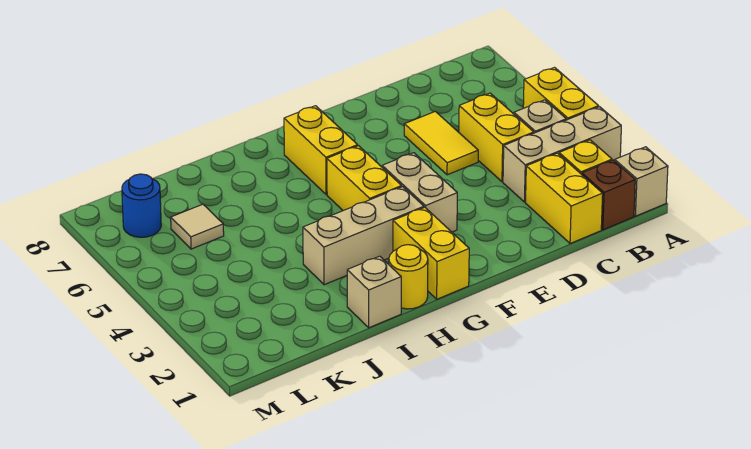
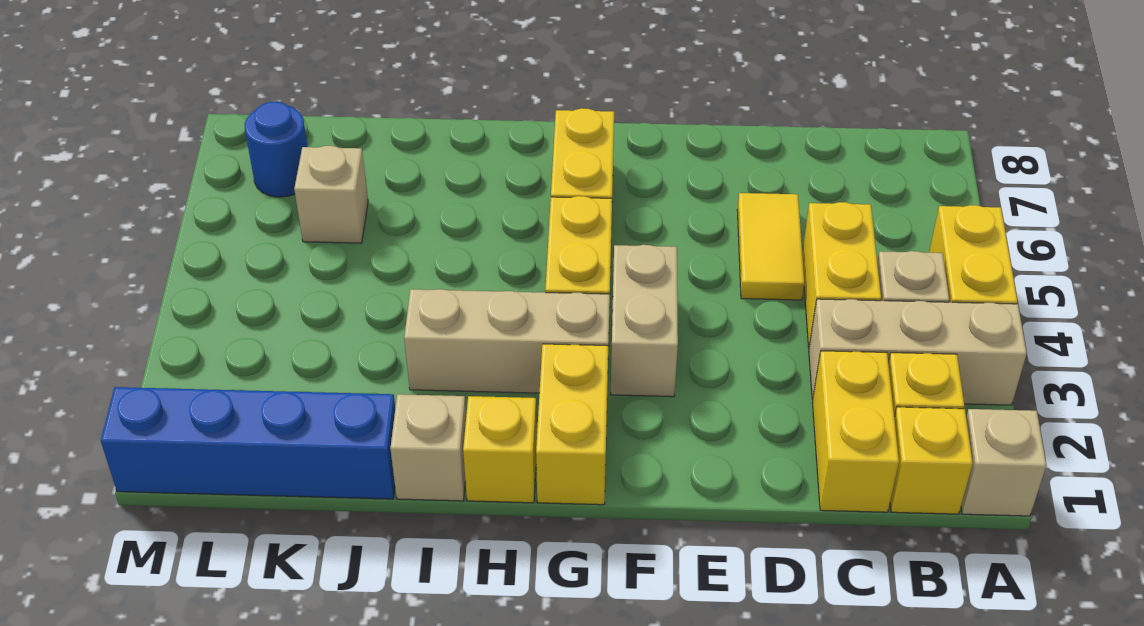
brown brick B1 level 1 -> yellow brick B1 level 1
yellow round brick H1 level 1 -> yellow brick H1 level 1
none -> blue brick J1:M1 level 1
tan tile K6 level 1 -> tan brick K6 level 1

